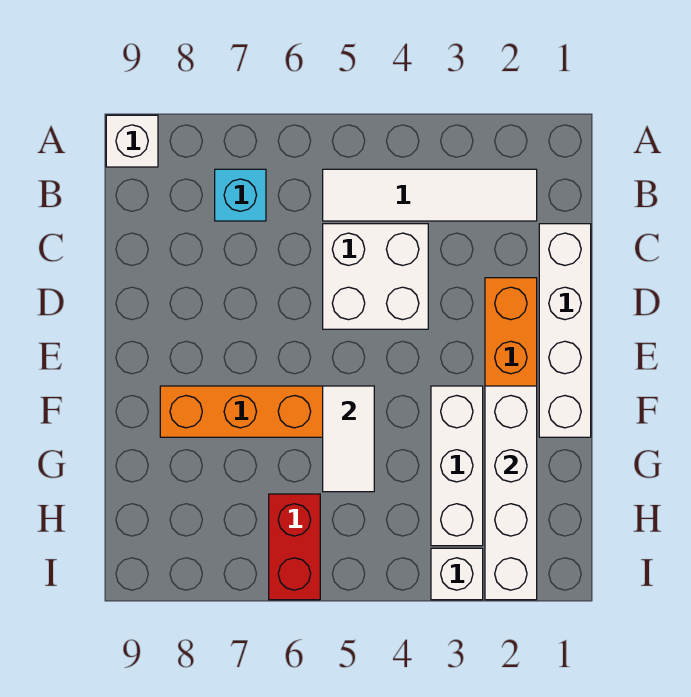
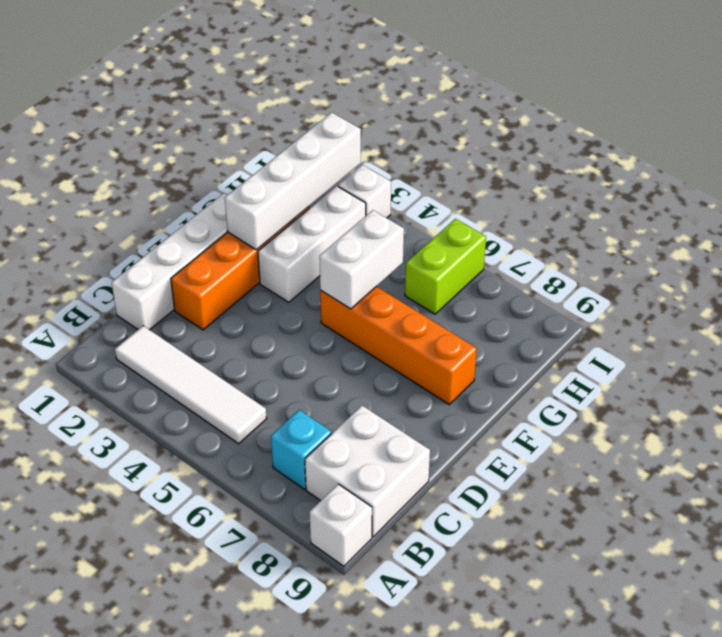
white brick C4:D5 level 1 -> white brick B8:C9 level 1
white tile F5:G5 level 2 -> white brick F5:G5 level 2
red brick H6:I6 level 1 -> lime brick H6:I6 level 1

